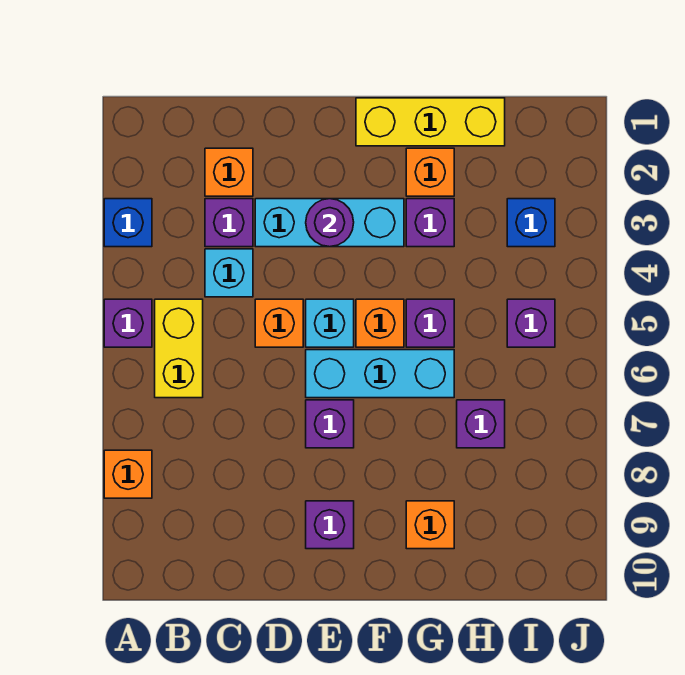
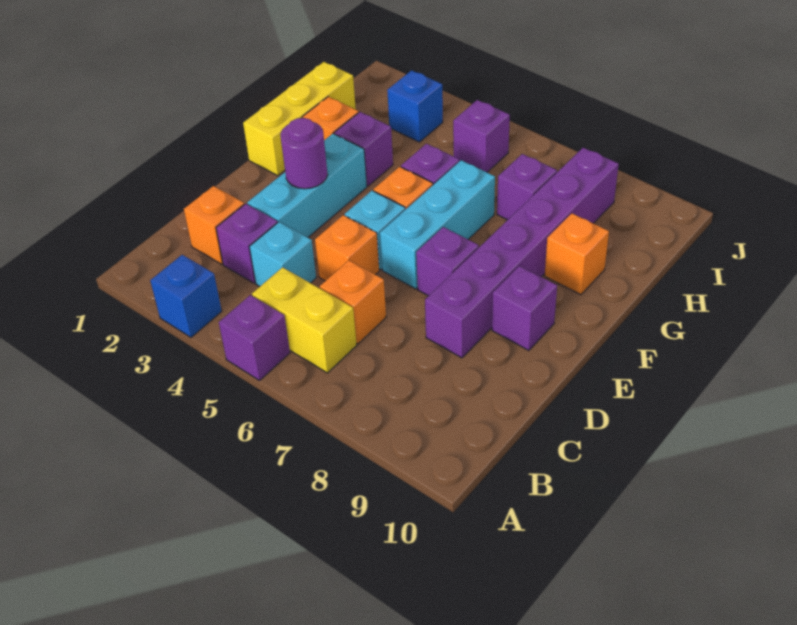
orange brick A8 level 1 -> orange brick C6 level 1
none -> purple brick D8:I8 level 1

